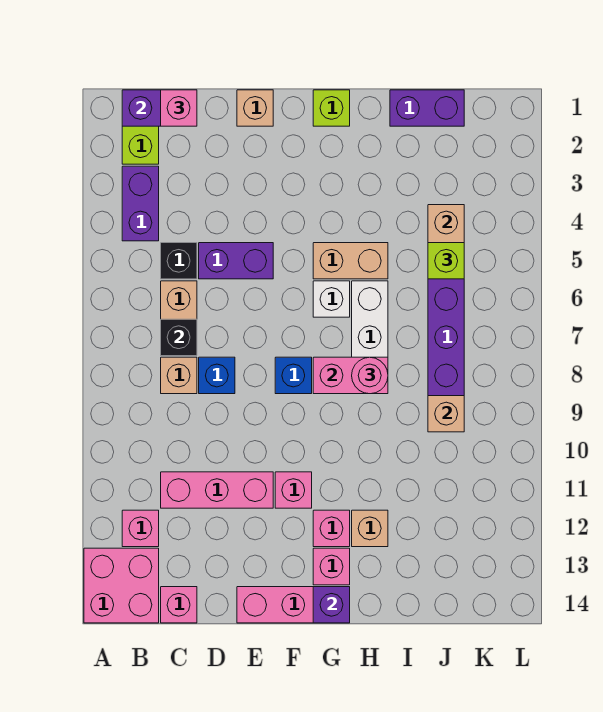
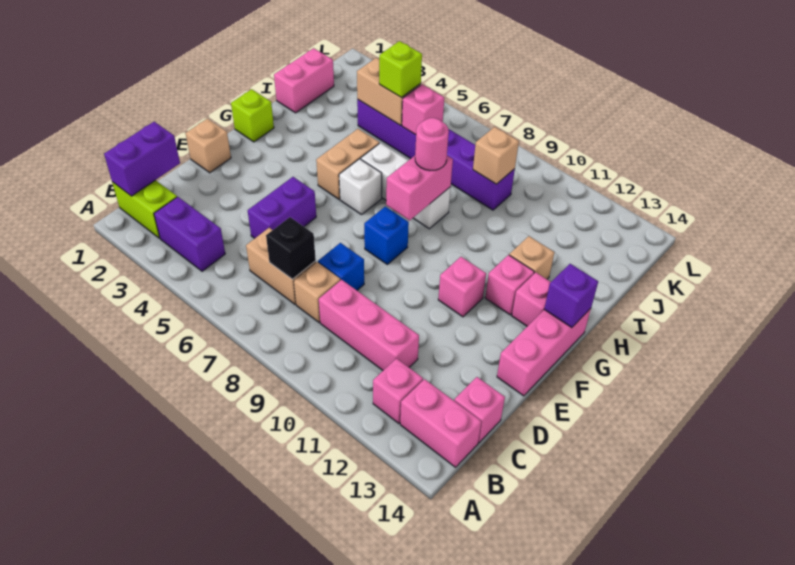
pink brick A13:B14 level 1 -> pink brick B13:B14 level 1
pink brick C1 level 3 -> pink brick J6 level 2
black brick C5 level 1 -> none
pink brick C11:E11 level 1 -> pink brick C9:C11 level 1
purple brick I1:J1 level 1 -> pink brick I1:J1 level 1

